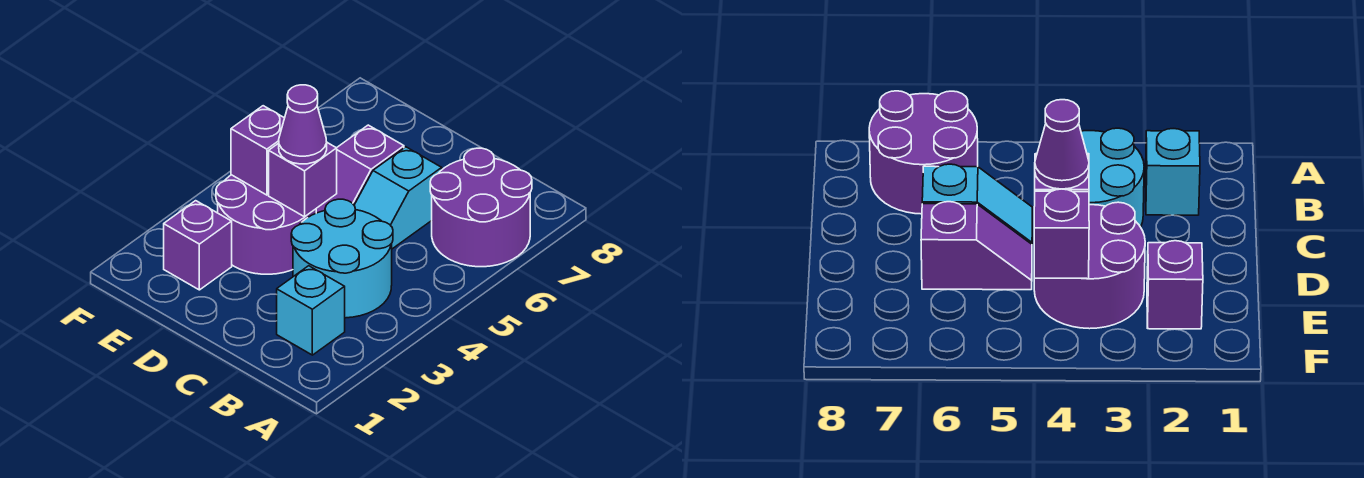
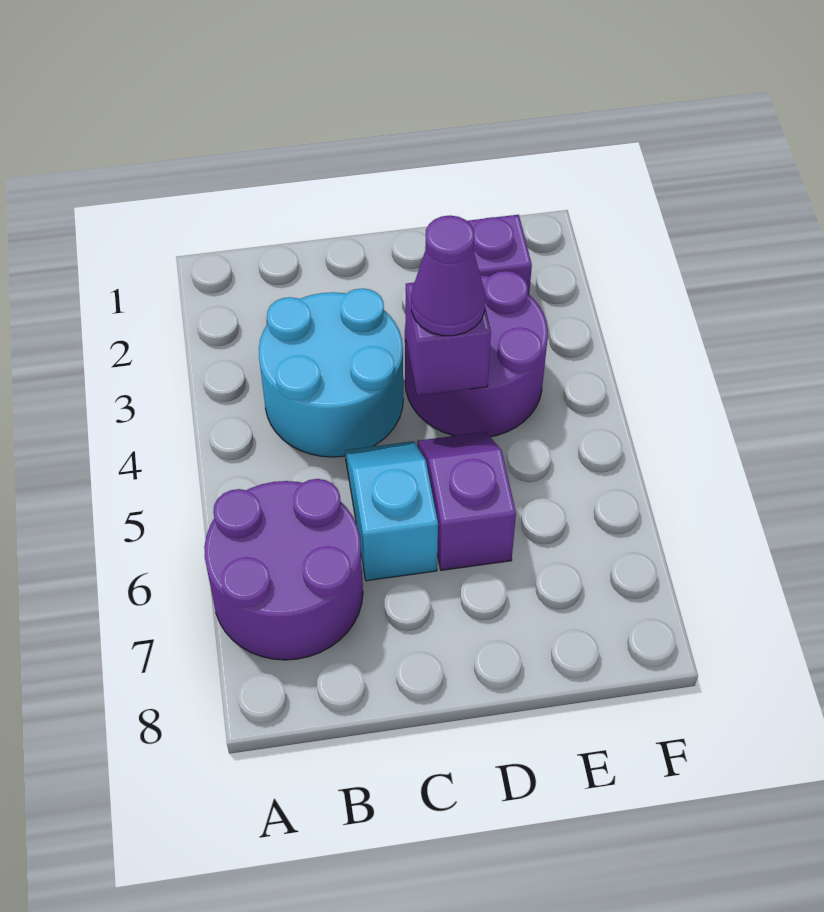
cyan brick B2 level 1 -> none
purple brick E4 level 2 -> none

